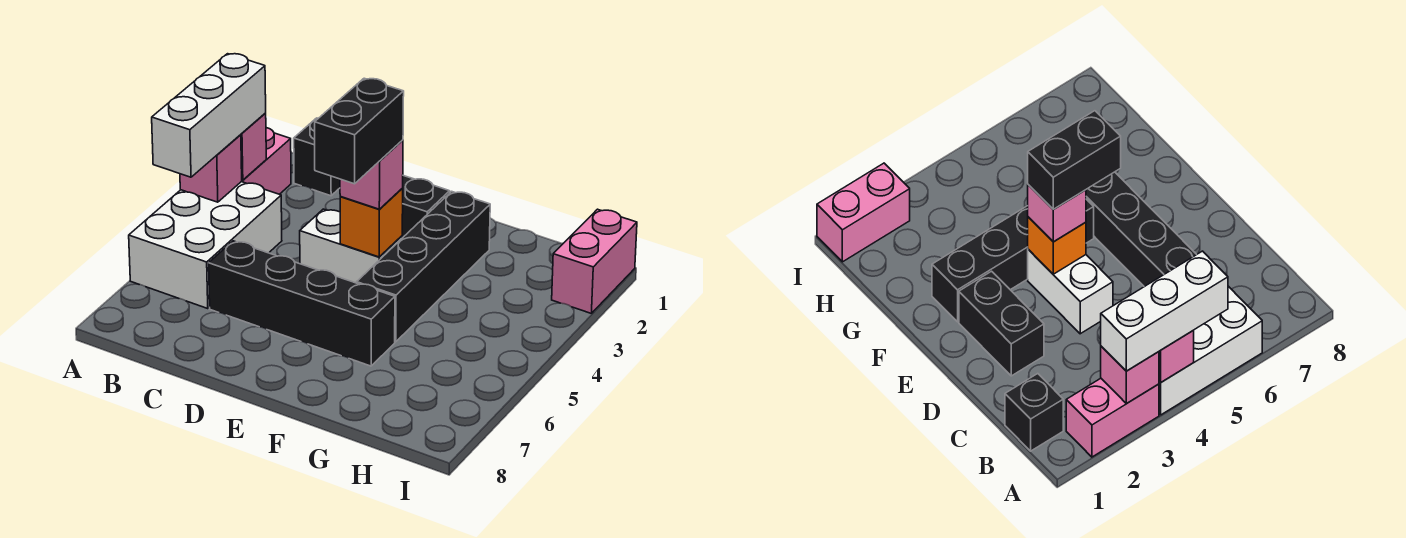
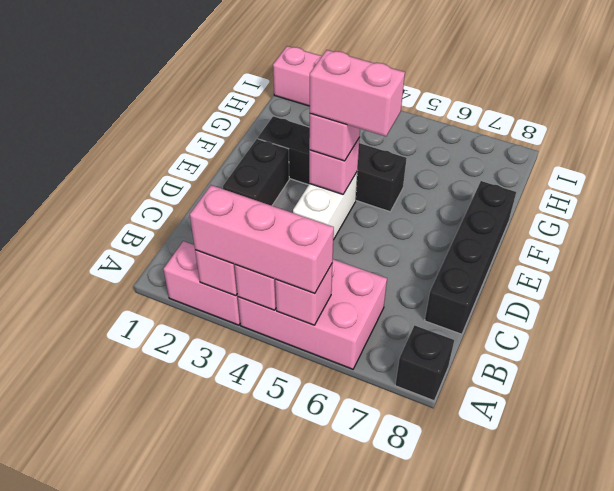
white brick A3:A5 level 3 -> pink brick A3:A5 level 3
white brick A4:B6 level 1 -> pink brick A4:B6 level 1
none -> pink brick A5 level 2
black brick B1 level 1 -> black brick A8 level 1
black brick C6:F6 level 1 -> black brick C8:F8 level 1
orange brick E4 level 2 -> pink brick E4 level 2
black brick E4:E5 level 4 -> pink brick E4:E5 level 4

